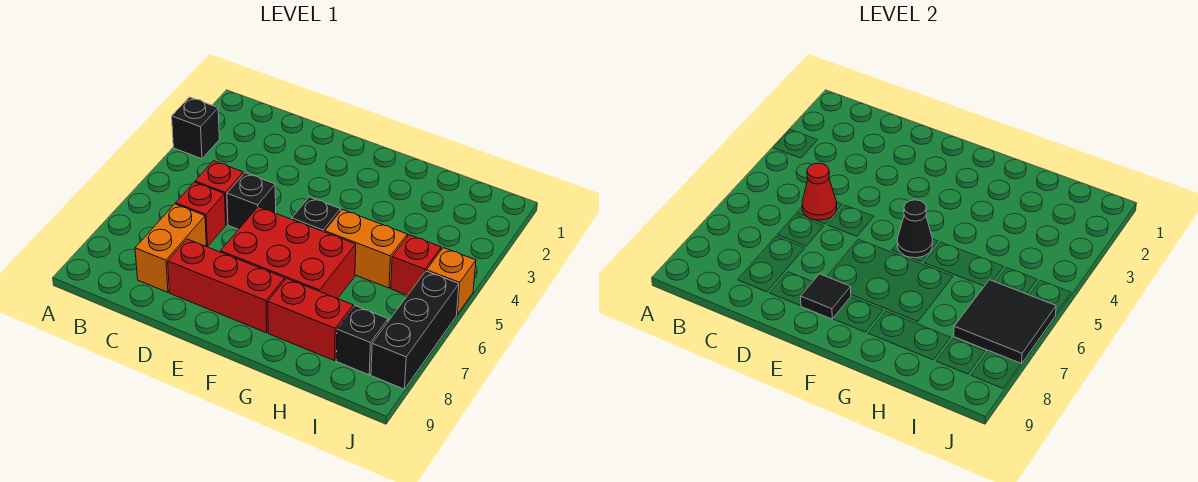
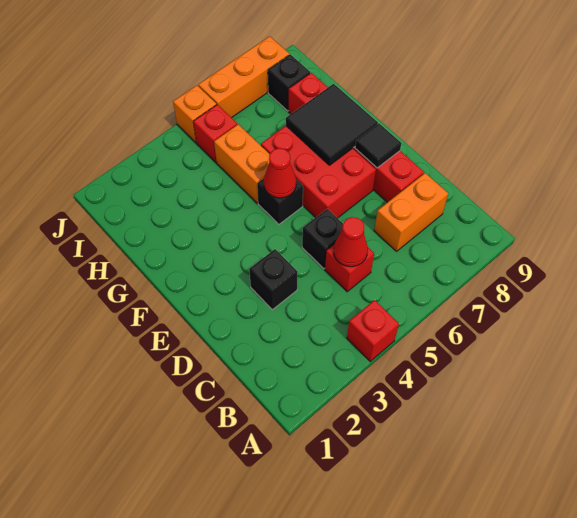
black brick A3 level 1 -> black brick D3 level 1
red brick C6 level 1 -> red brick A4 level 1
black cone F5 level 2 -> red cone F5 level 2
black tile I6:J7 level 2 -> black tile F7:G8 level 2
black brick J6:J8 level 1 -> orange brick J6:J8 level 1

